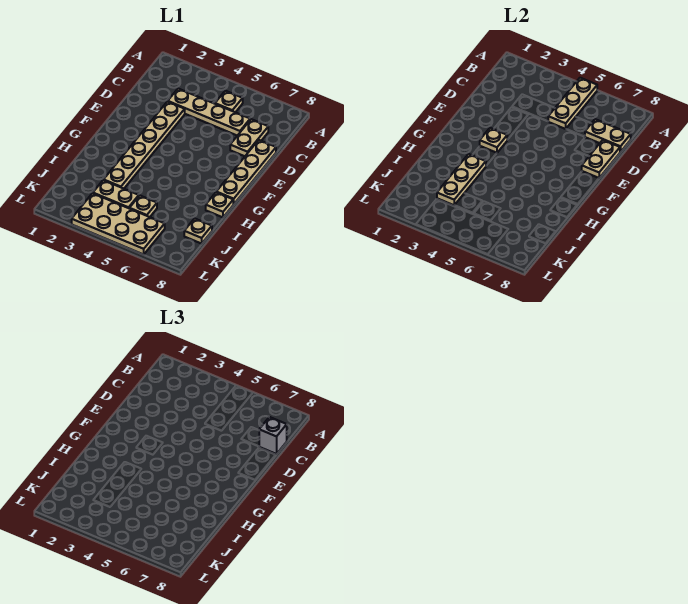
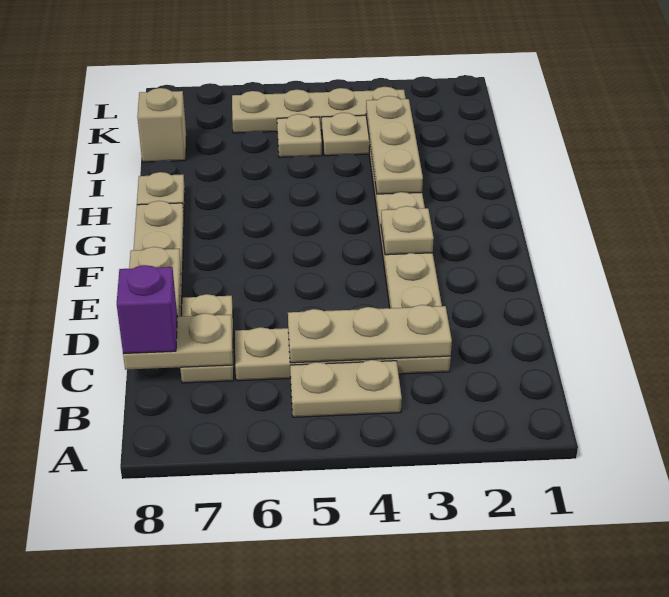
tan plate A5:C5 level 2 -> tan plate C3:C5 level 2
tan plate B5 level 1 -> tan plate B4:B5 level 1
grey brick C8 level 3 -> purple brick C8 level 3
tan plate J8 level 1 -> tan brick J8 level 1
tan plate K3:L6 level 1 -> tan plate K3:K6 level 1

